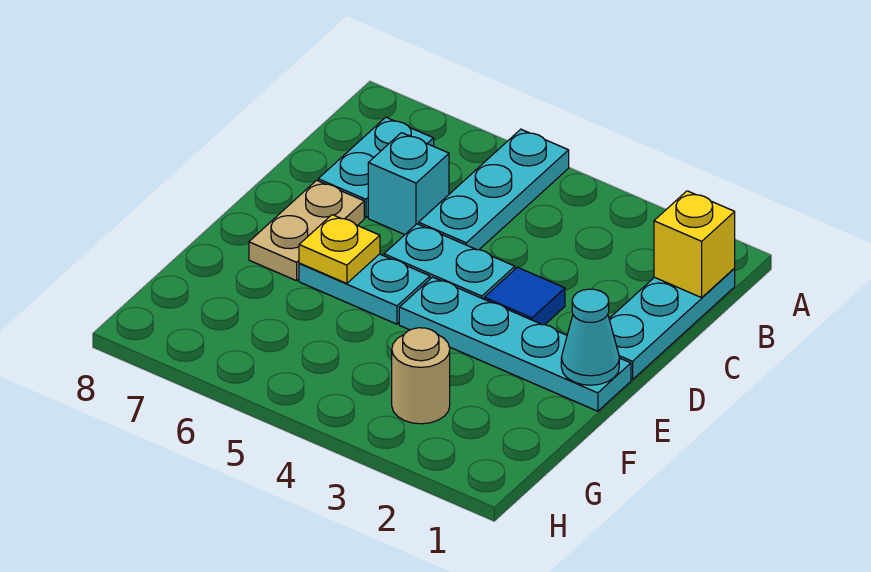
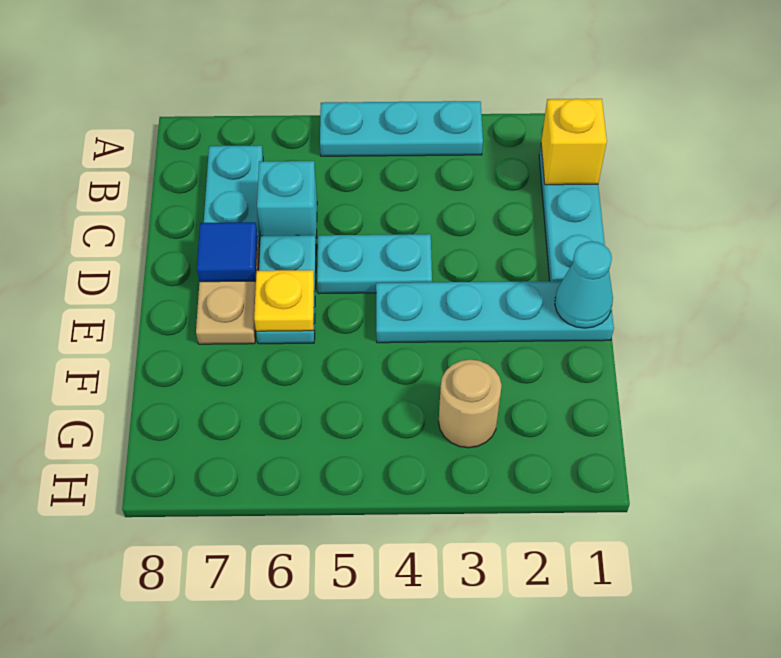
cyan plate A5:C5 level 1 -> cyan plate A3:A5 level 1
blue tile D3 level 1 -> blue tile D7 level 2
cyan plate E5:E6 level 1 -> cyan plate D6:E6 level 1

